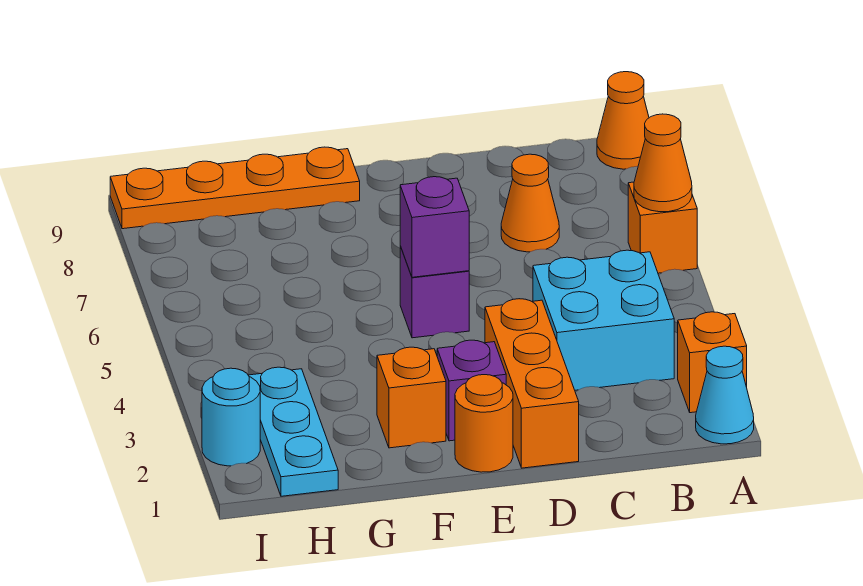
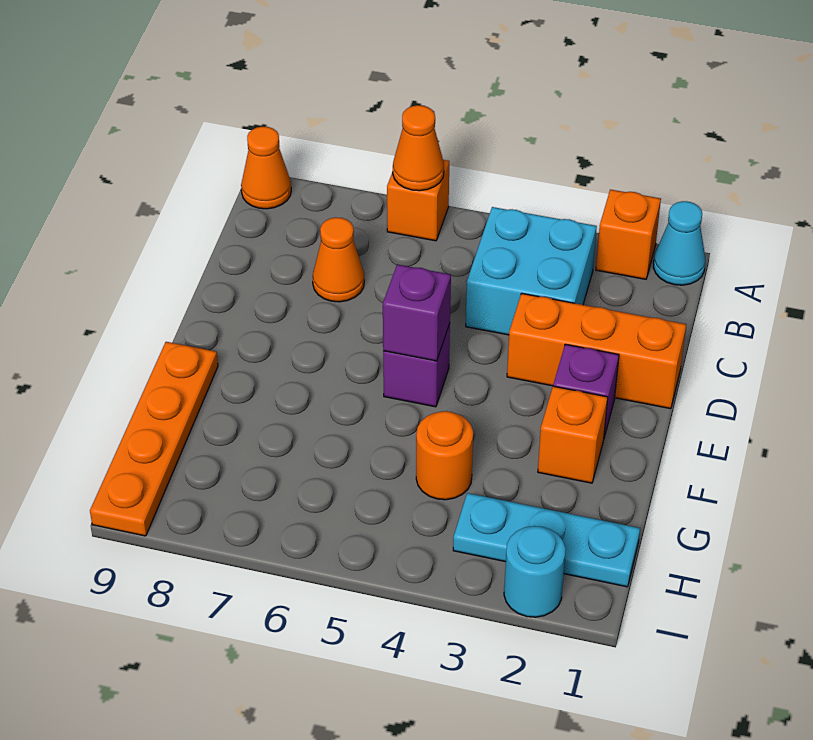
orange round brick E1 level 1 -> orange round brick G4 level 1

